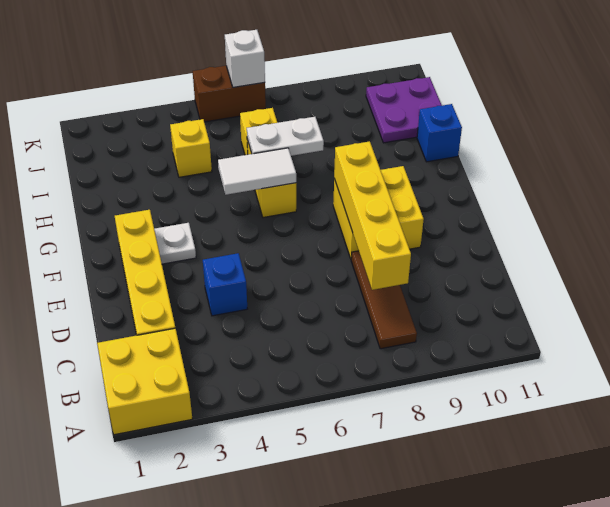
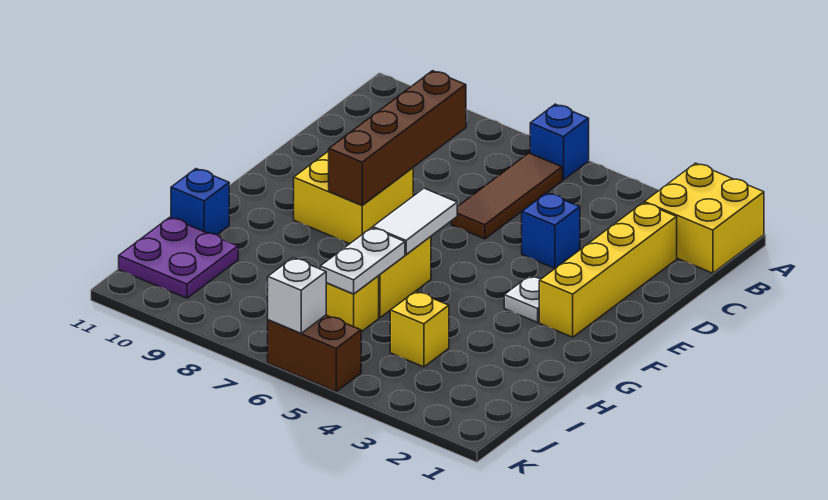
none -> blue brick A6 level 1
brown tile B8:D8 level 1 -> brown tile B6:D6 level 1
yellow brick C8:F8 level 2 -> brown brick C8:F8 level 2
white tile G5:G6 level 2 -> white tile F6:G6 level 2
white plate H6:H7 level 2 -> white plate H6:I6 level 2

